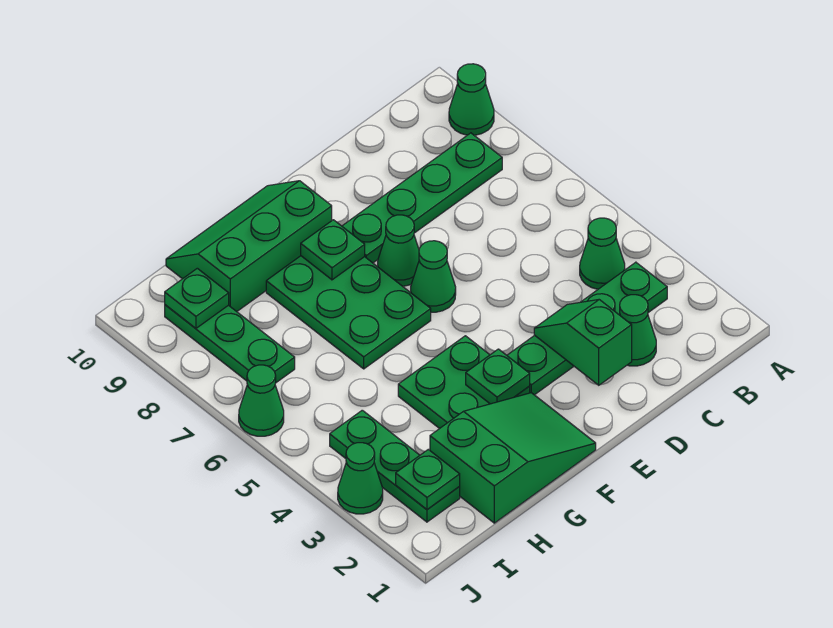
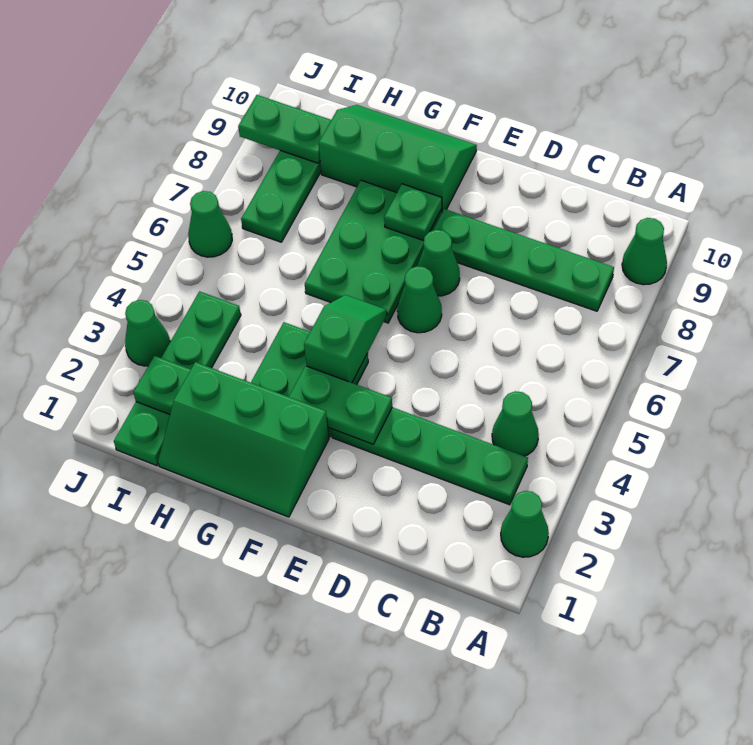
green cone C2 level 1 -> green cone A2 level 1
green slope D2:D3 level 2 top 2 -> green slope F4:F5 level 2 top 4
green slope F1:H2 level 1 top H -> green slope F1:H2 level 1 top 2
green plate F3 level 2 -> green plate E3:F3 level 2
green plate I2:I4 level 1 -> green plate I1:I4 level 1
green plate I9 level 2 -> green plate I9:J9 level 2

